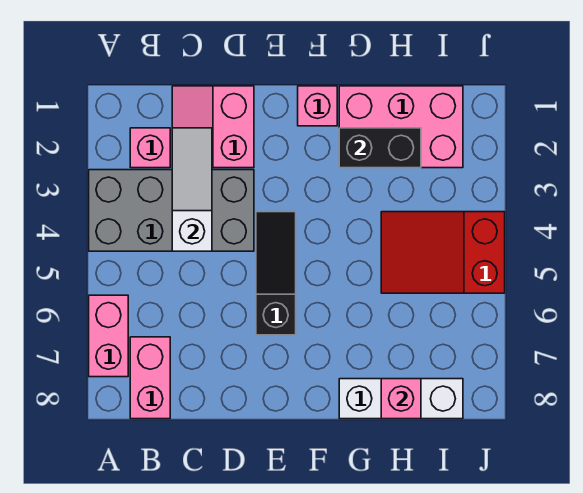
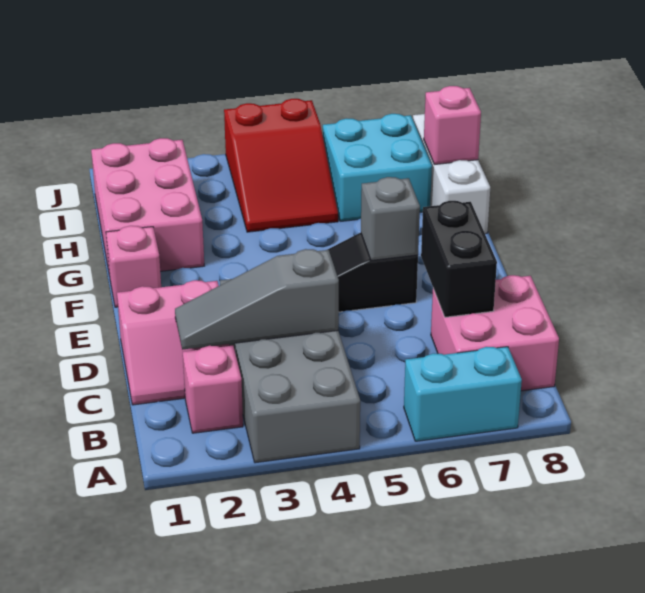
pink brick A6:A7 level 1 -> cyan brick A6:A7 level 1
pink brick B7:B8 level 1 -> pink brick B7:C8 level 1
white slope C2:C4 level 2 top 4 -> grey slope C2:C4 level 2 top 4
none -> grey brick E6 level 2
black brick G2:H2 level 2 -> black brick C7:D7 level 2
none -> cyan brick H6:I7 level 1

